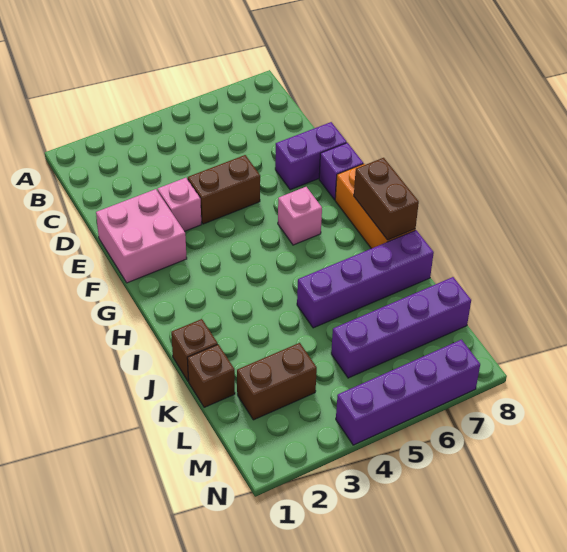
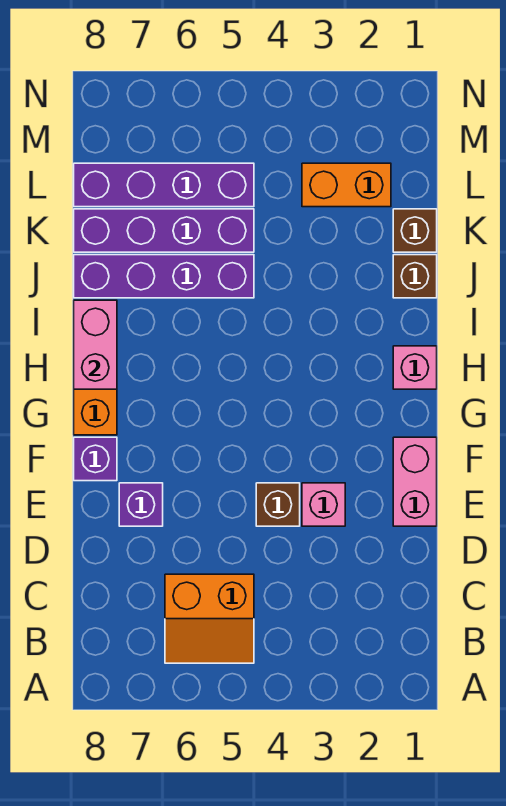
none -> orange slope B5:C6 level 1 top C
pink brick E1:F2 level 1 -> pink brick E1:F1 level 1
brown brick E4:E5 level 1 -> brown brick E4 level 1
purple brick E7:E8 level 1 -> purple brick E7 level 1
pink brick G6 level 1 -> pink brick H1 level 1
brown brick H8:I8 level 2 -> pink brick H8:I8 level 2
brown brick L2:L3 level 1 -> orange brick L2:L3 level 1
purple brick N4:N7 level 1 -> purple brick K5:K8 level 1

